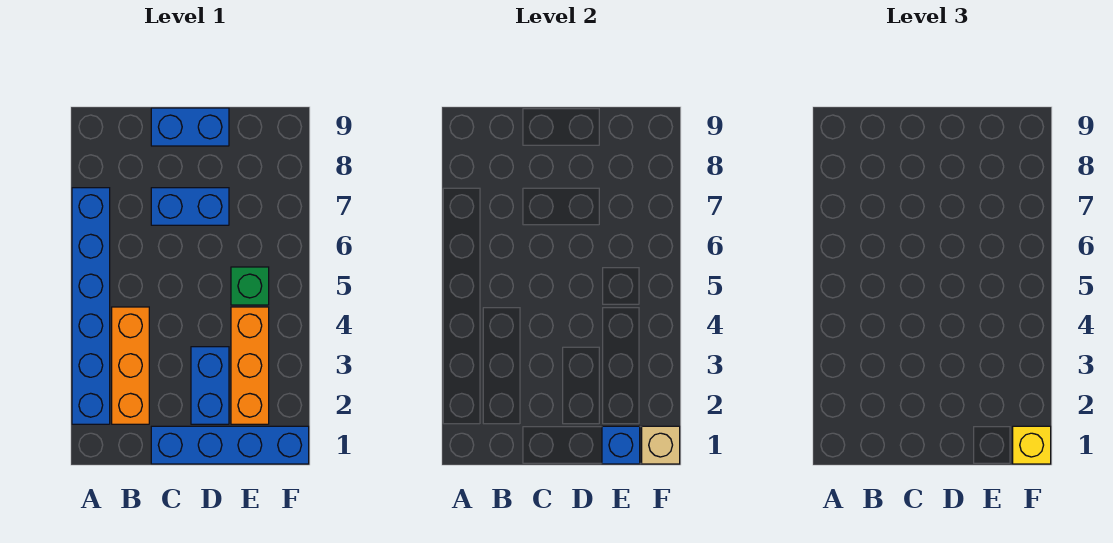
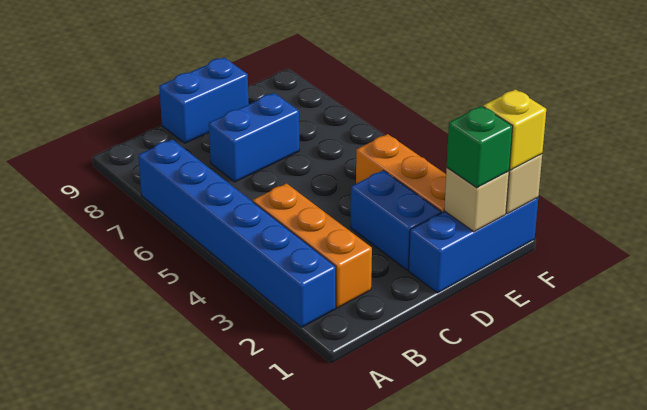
blue brick C1:F1 level 1 -> blue brick D1:F1 level 1
blue brick E1 level 2 -> tan brick E1 level 2
green brick E5 level 1 -> green brick E1 level 3

